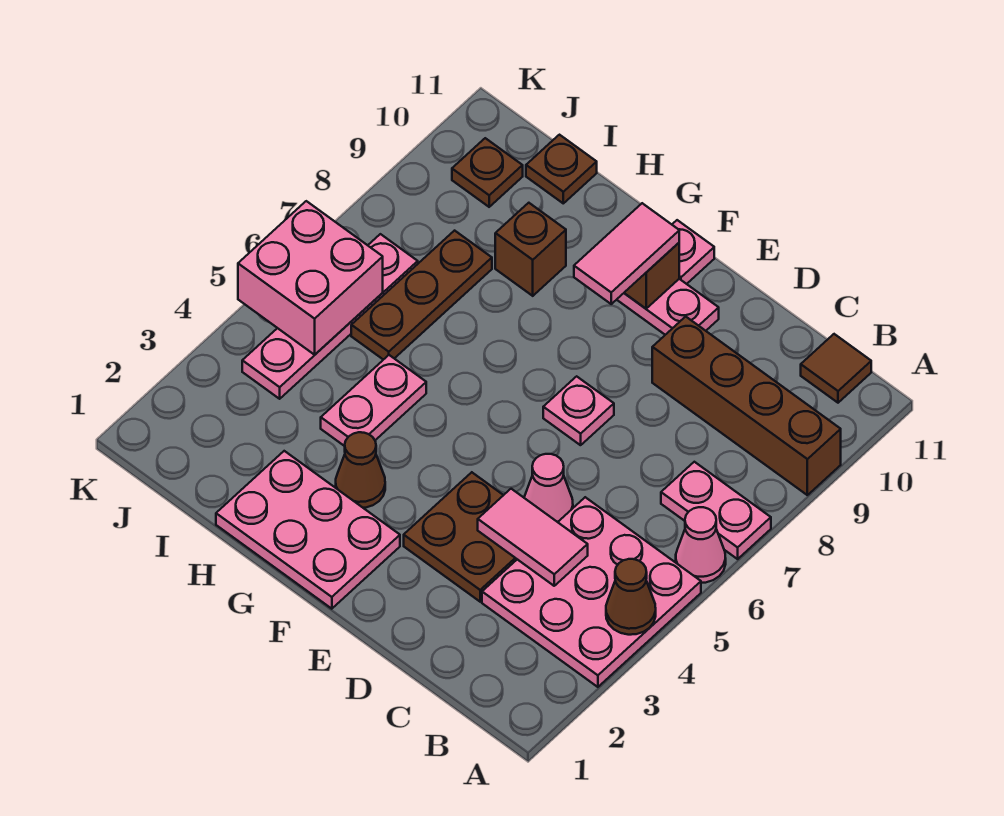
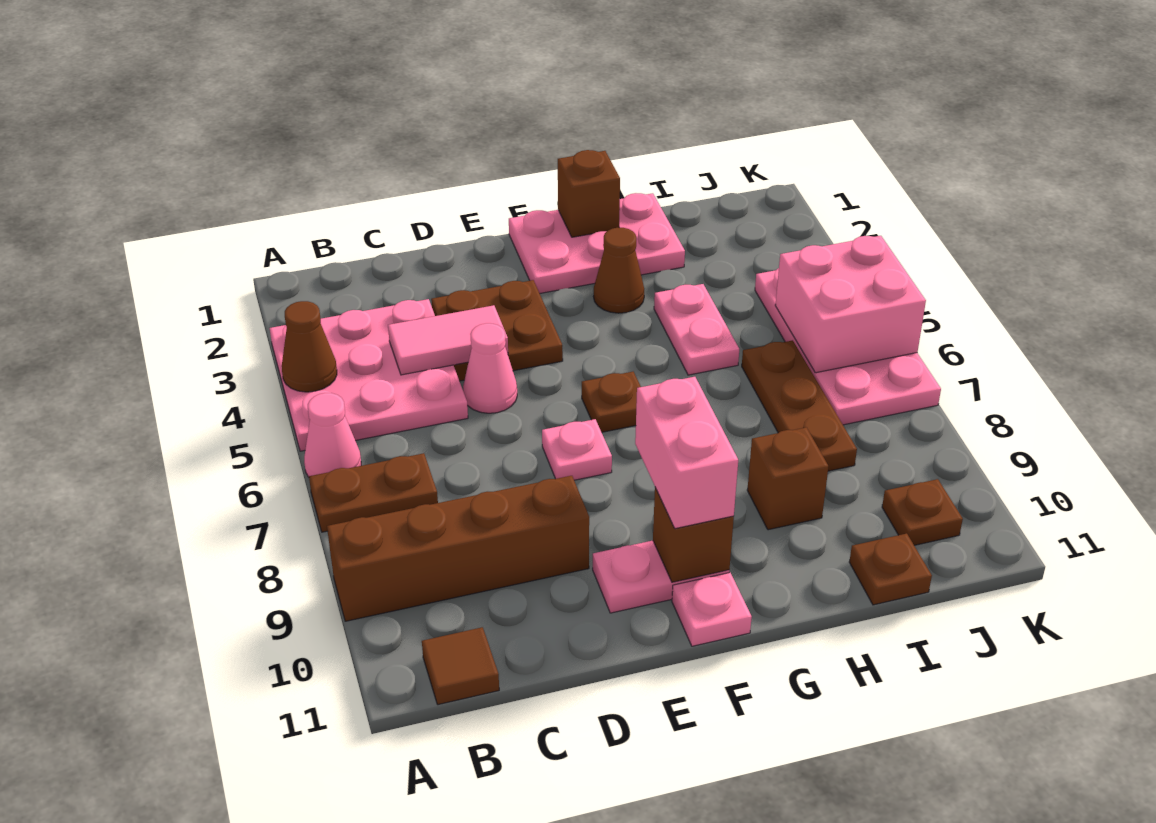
pink plate A7:B7 level 1 -> brown plate A7:B7 level 1
none -> brown plate F6 level 1
pink tile F9:F10 level 3 -> pink brick F9:F10 level 3
none -> brown brick G1 level 2
pink plate J4:J7 level 1 -> pink plate J4:K7 level 1

